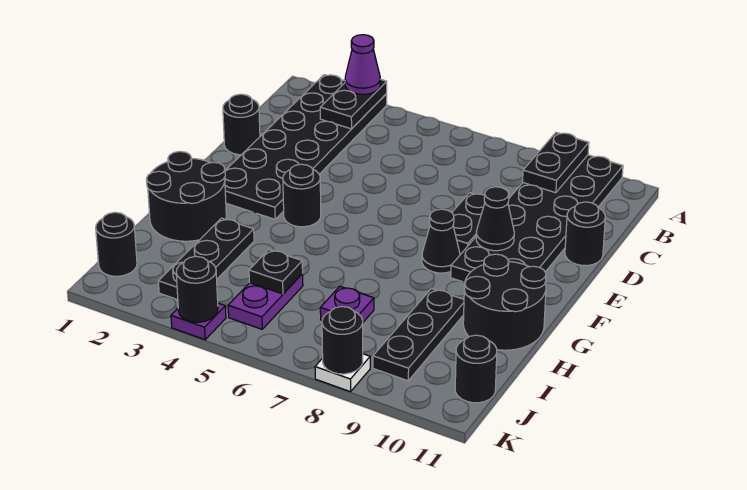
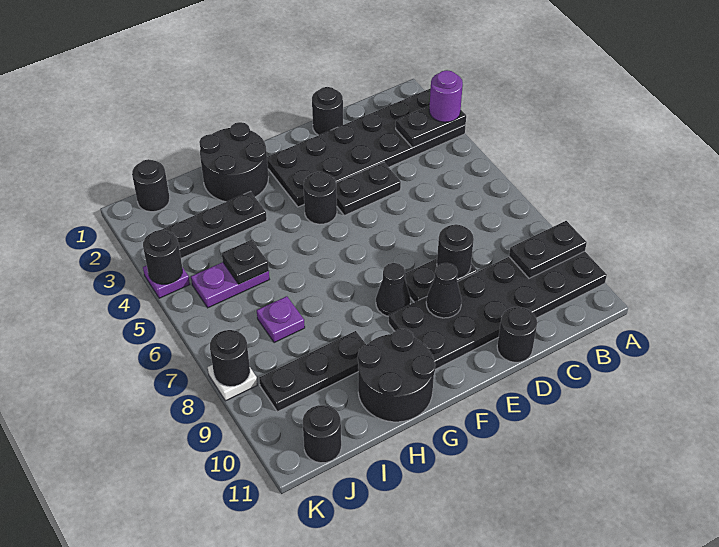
purple cone A3 level 3 -> purple round brick A3 level 3
none -> black plate D4:E4 level 1
none -> black round brick D8 level 2

